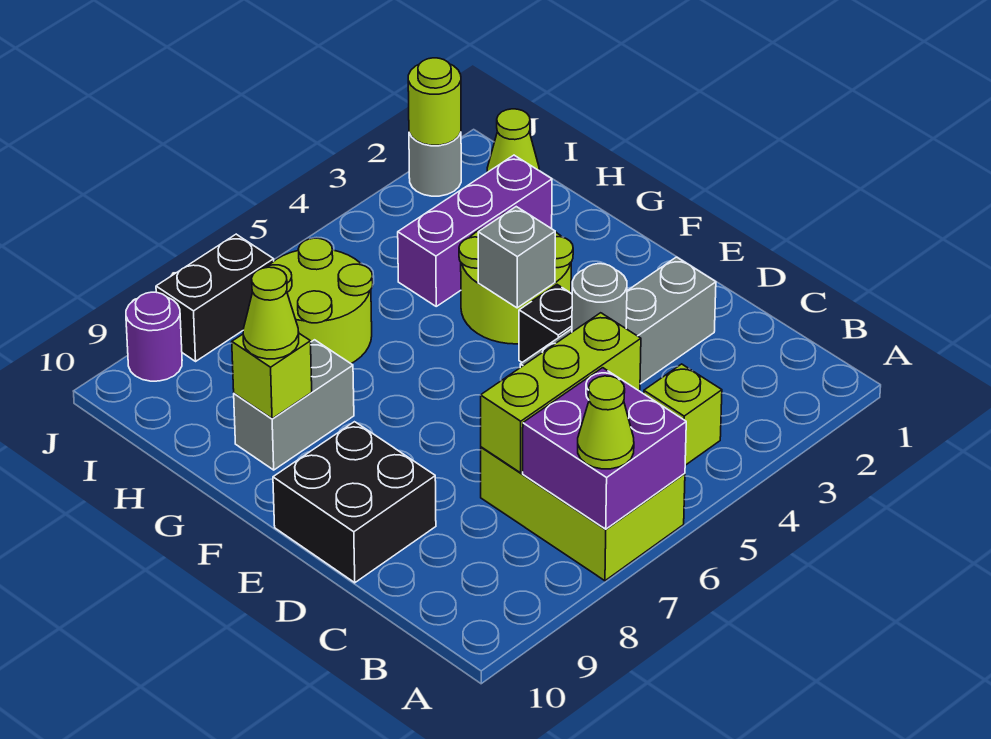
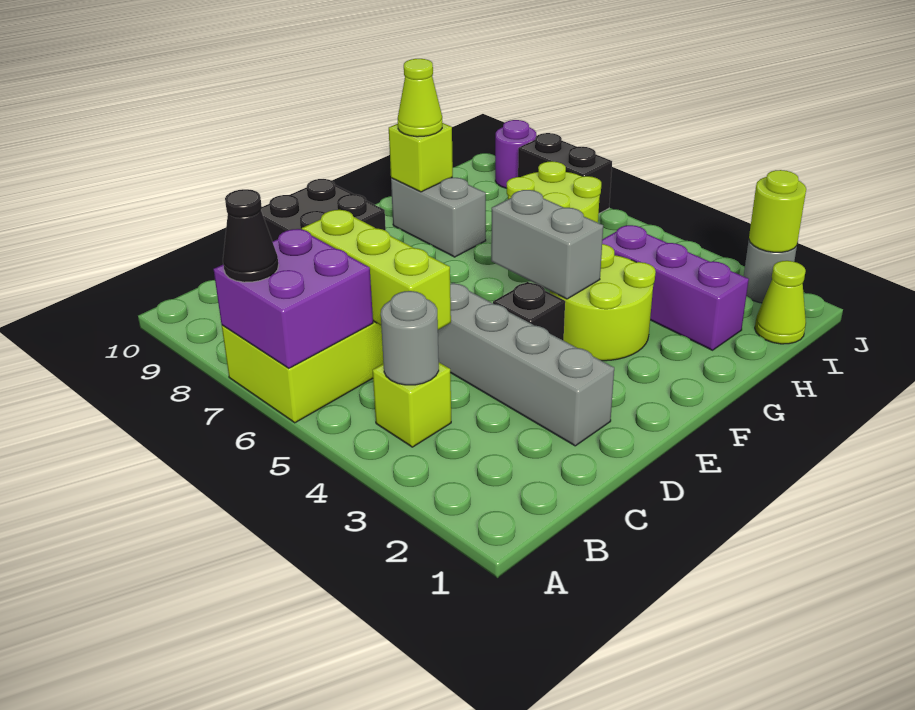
lime cone A7 level 3 -> black cone A7 level 3
grey round brick D4 level 2 -> grey round brick B4 level 2
grey brick F4 level 2 -> grey brick F4:F5 level 2

